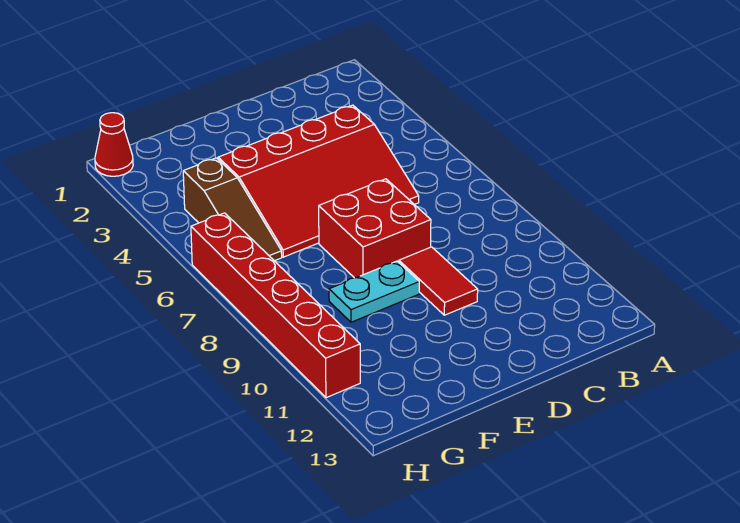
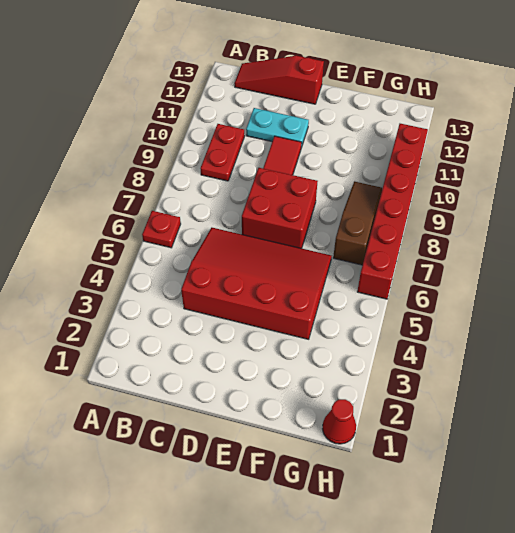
none -> red plate A6 level 1
none -> red plate B9:B10 level 1
none -> red slope B13:D13 level 1 top D
cyan plate E9:F9 level 1 -> cyan plate C11:D11 level 1
brown slope G4:G6 level 1 top 4 -> brown slope G7:G9 level 1 top 7

